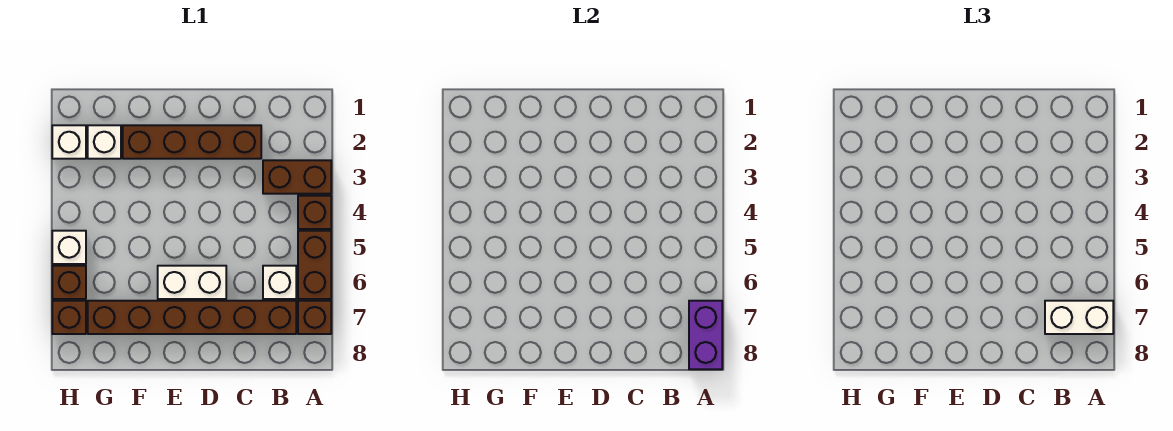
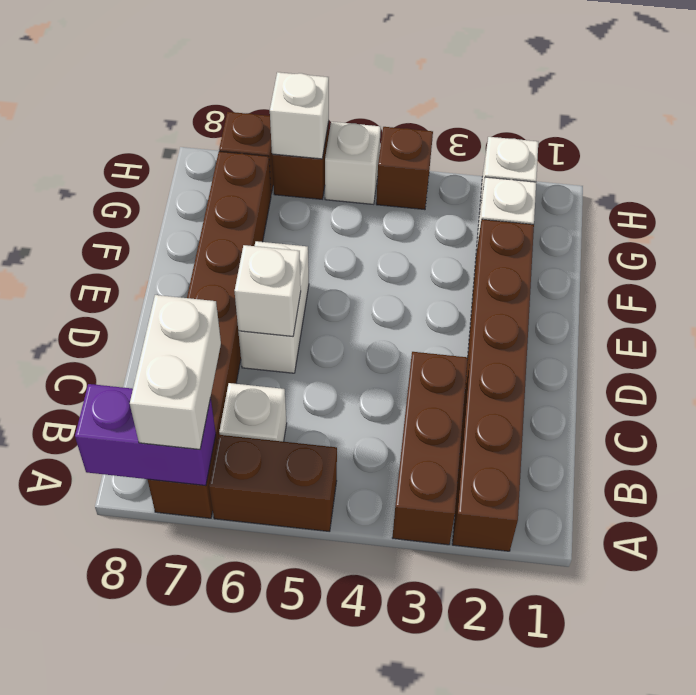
brown brick A3:B3 level 1 -> brown brick A3:C3 level 1
brown brick A4 level 1 -> brown brick H4 level 1
brown brick C2:F2 level 1 -> brown brick A2:F2 level 1
none -> white brick D6 level 2
none -> white brick H6 level 2

